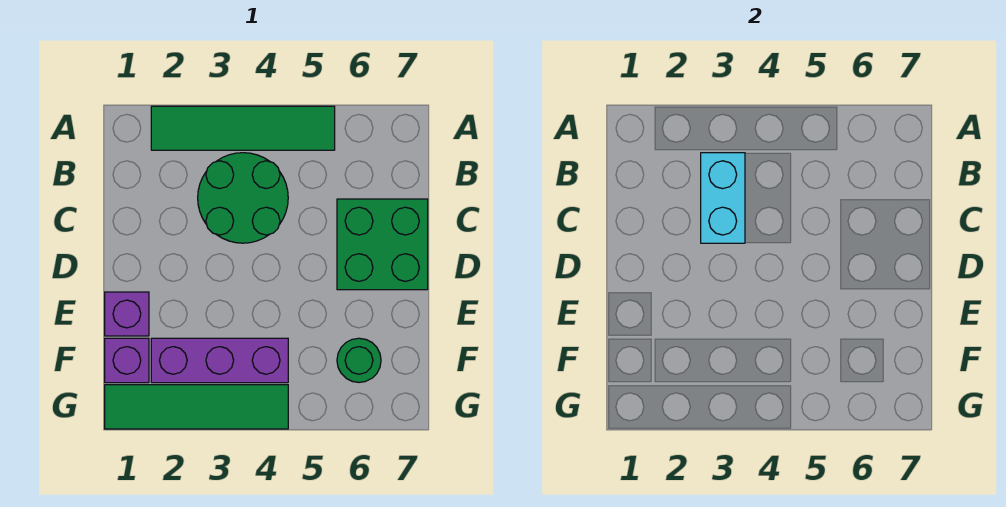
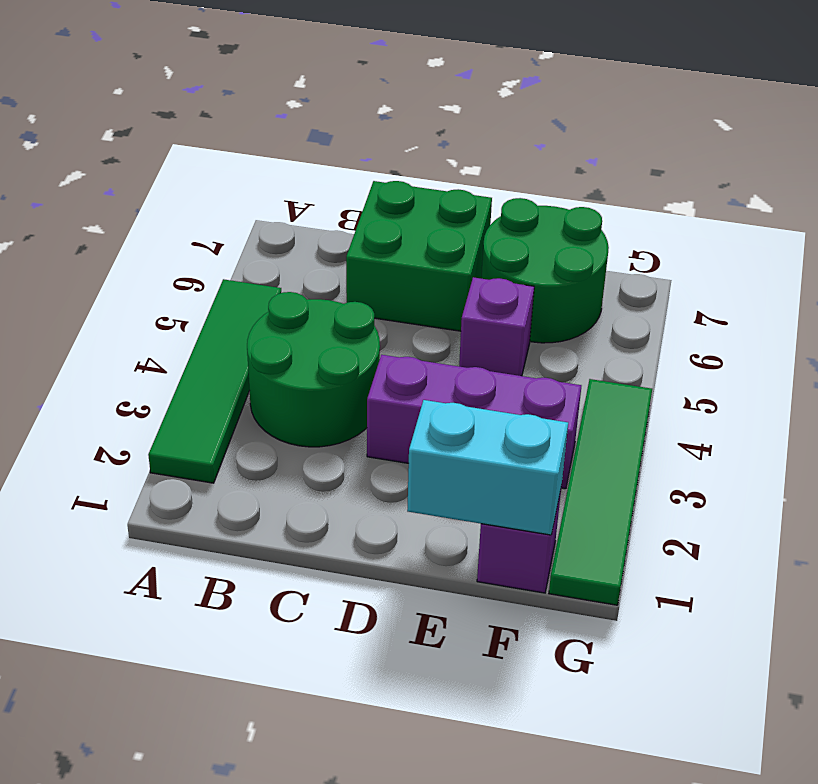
cyan brick B3:C3 level 2 -> cyan brick E1:F1 level 2
purple brick E1 level 1 -> purple brick E5 level 1
purple brick F2:F4 level 1 -> purple brick D3:F3 level 1
green round brick F6 level 1 -> green round brick E6:F7 level 1

